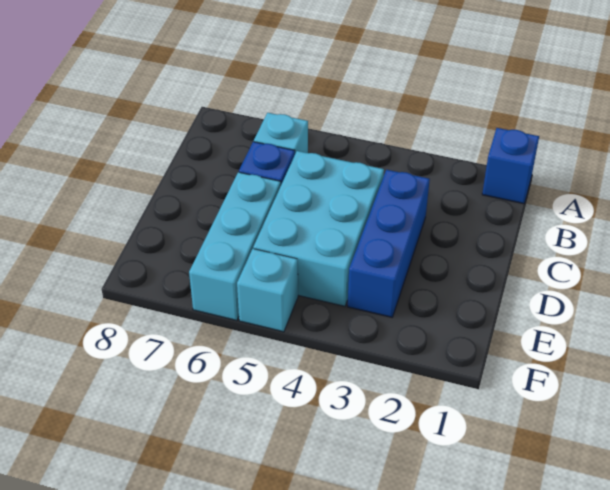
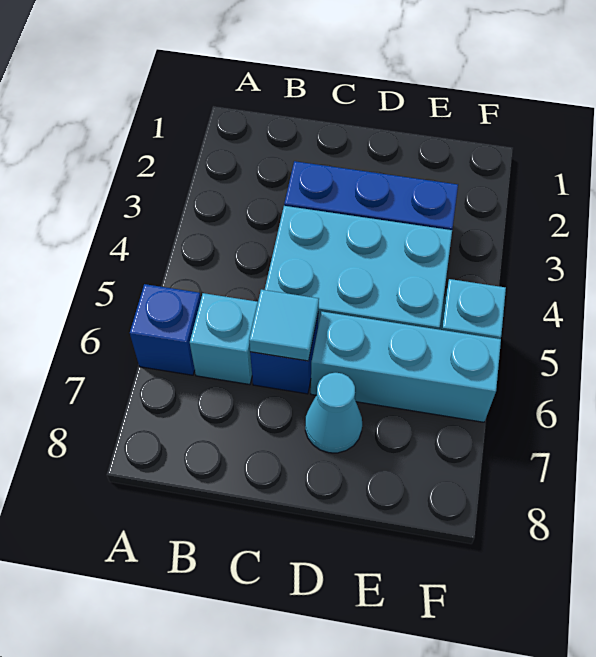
blue brick A1 level 1 -> blue brick A6 level 1
none -> cyan tile C6 level 2
none -> cyan cone D7 level 1

